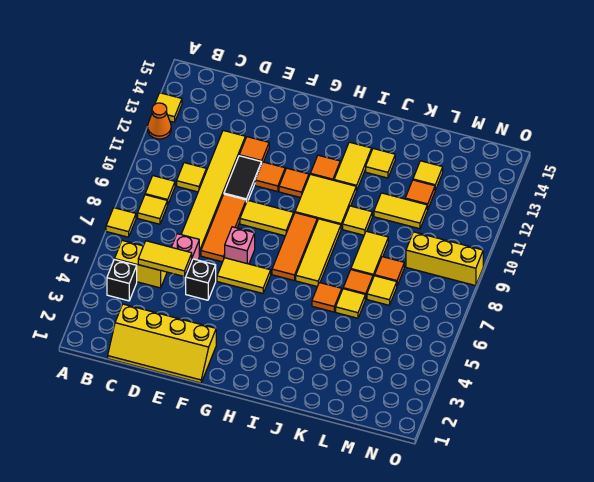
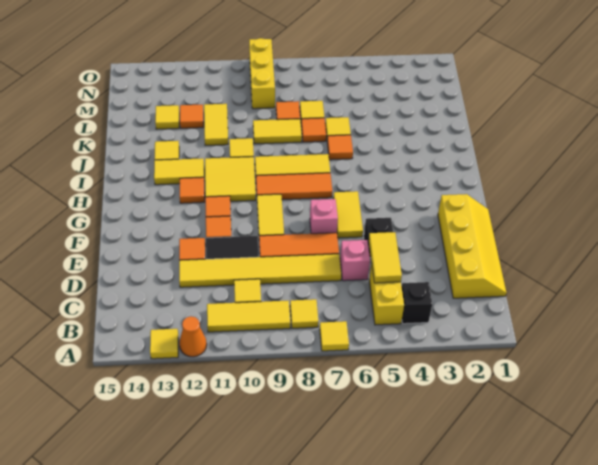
yellow tile B9 level 1 -> yellow tile B9:B11 level 1

